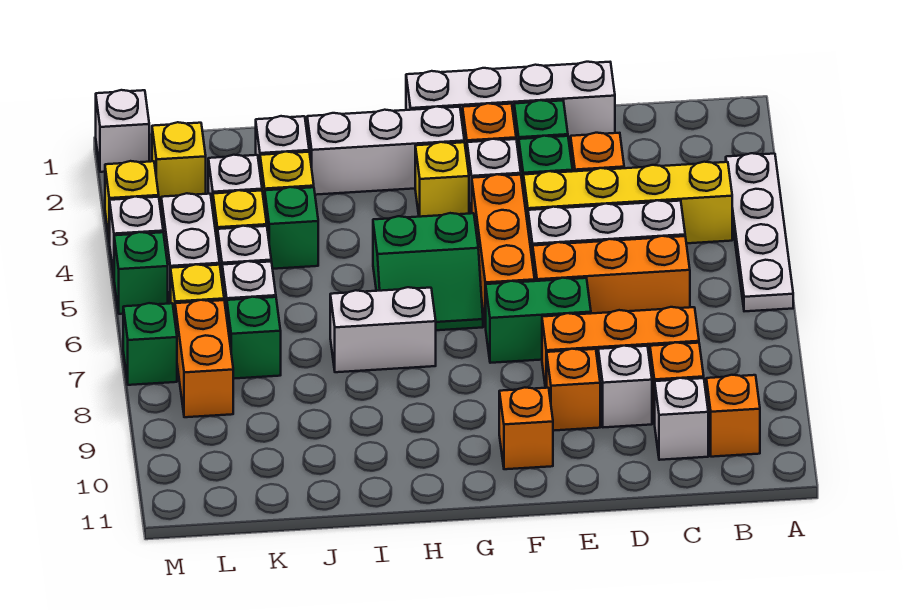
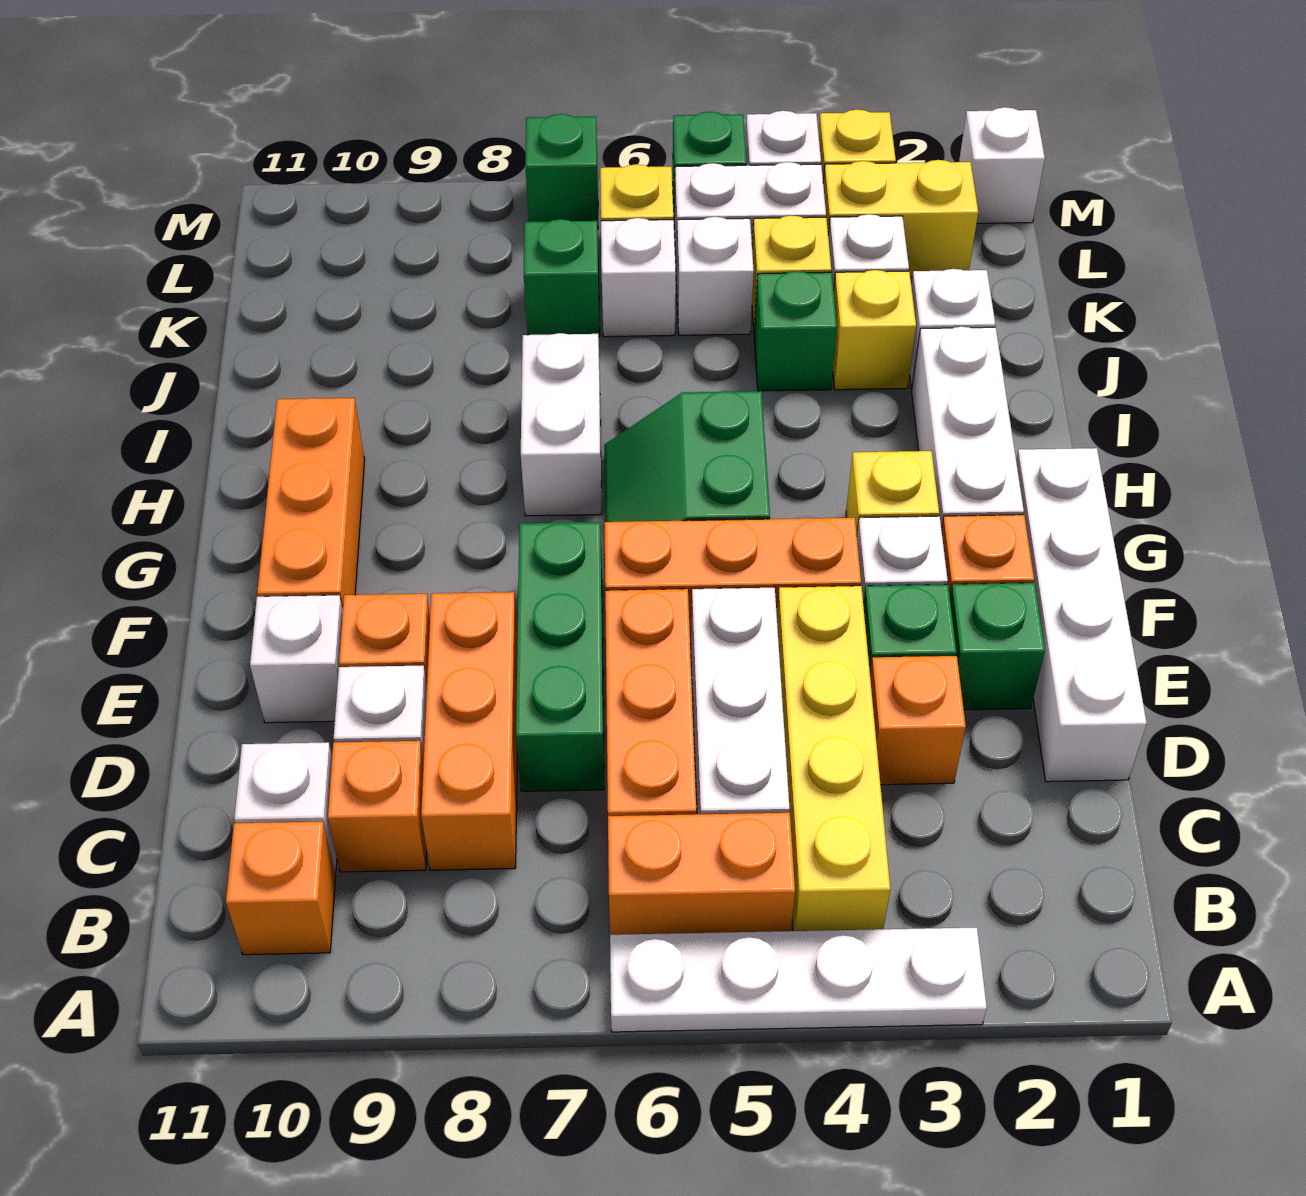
green brick E7:F7 level 1 -> green brick D7:F7 level 1
none -> white brick E10 level 1
orange brick F10 level 1 -> orange brick F10:H10 level 1
yellow brick L2 level 1 -> yellow brick L2:L3 level 1
orange brick L7:L8 level 1 -> orange brick B5:B6 level 1

